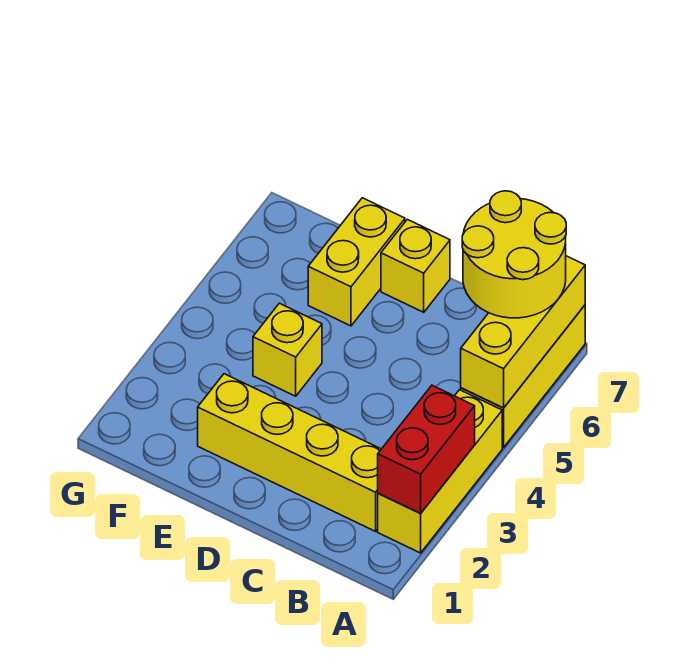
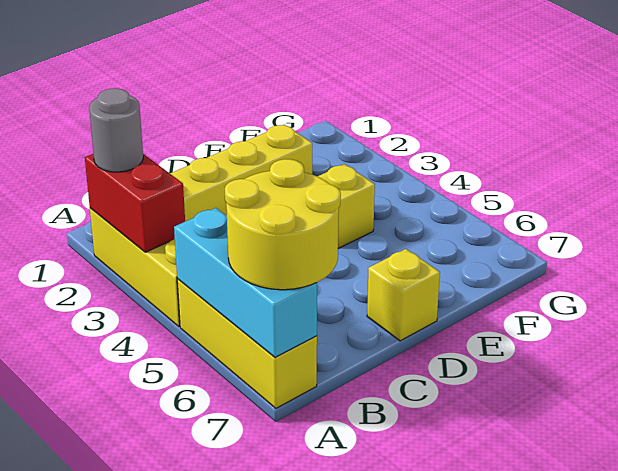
none -> grey round brick A2 level 3
yellow brick A5:A7 level 2 -> cyan brick A5:A7 level 2
yellow brick E6:E7 level 1 -> none

